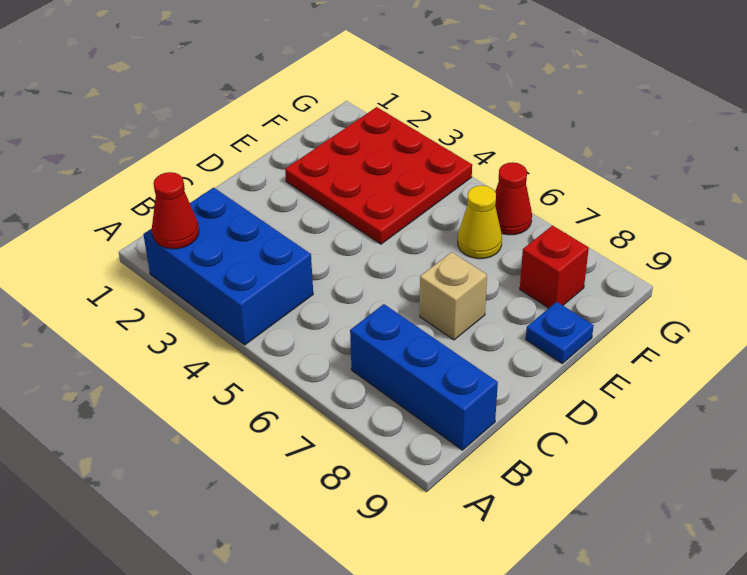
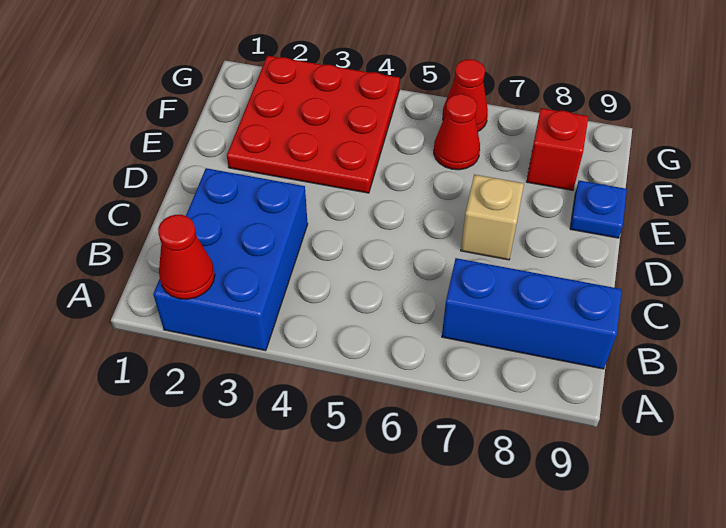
blue brick A2:B4 level 1 -> blue brick A2:C3 level 1
yellow cone F6 level 1 -> red cone F6 level 1

